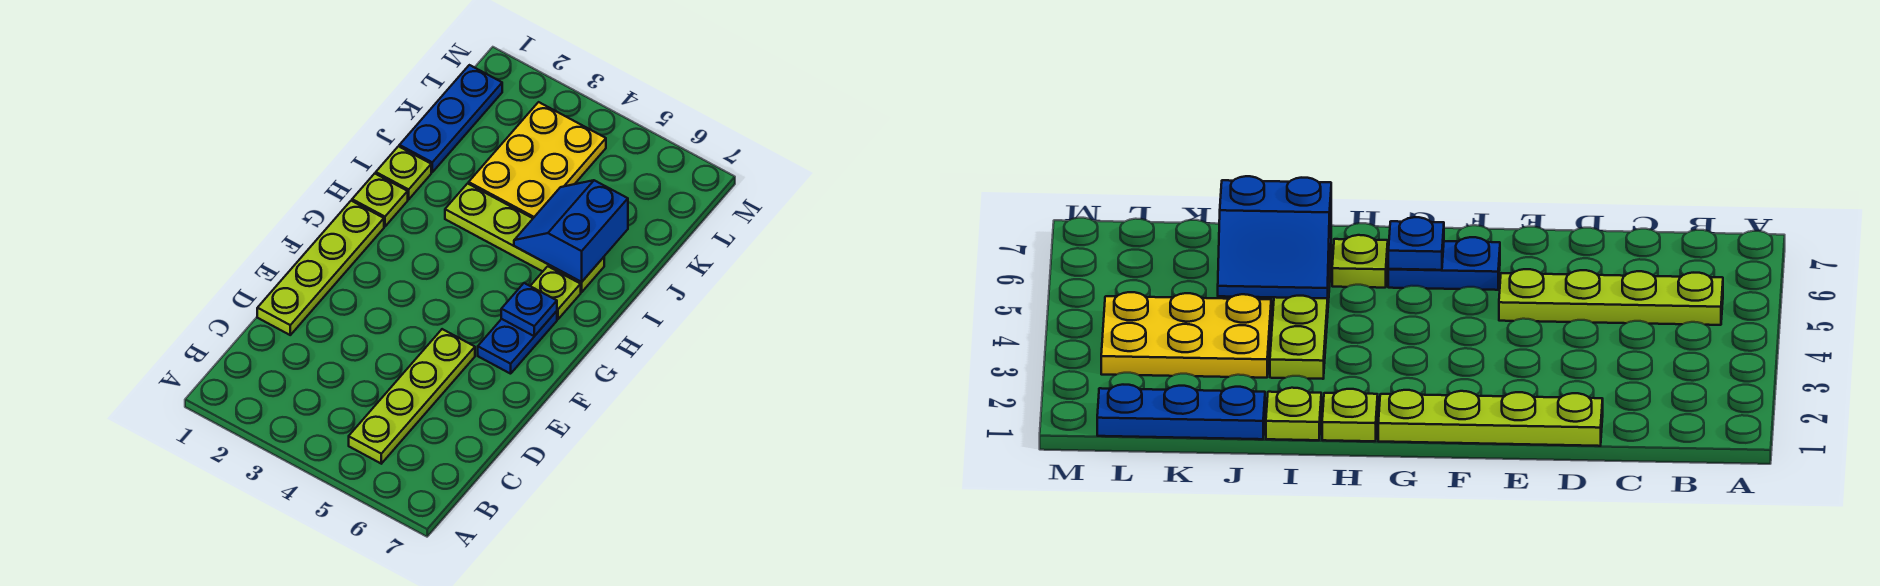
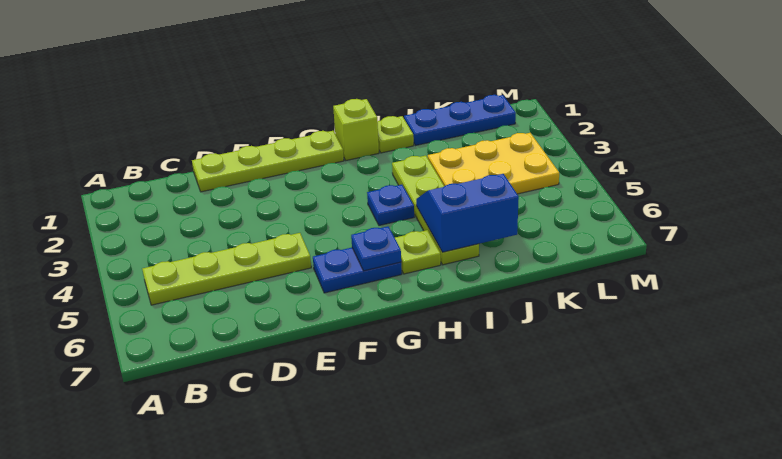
lime plate H1 level 1 -> lime brick H1 level 1
none -> blue plate H4 level 1

